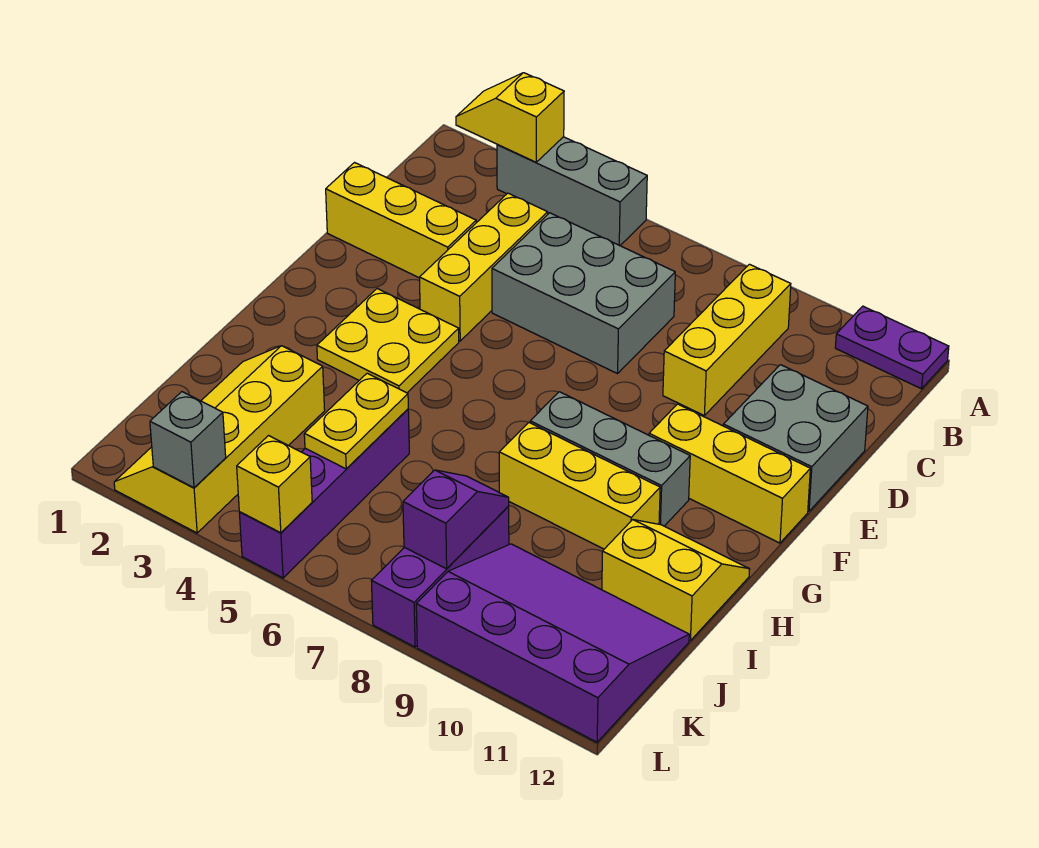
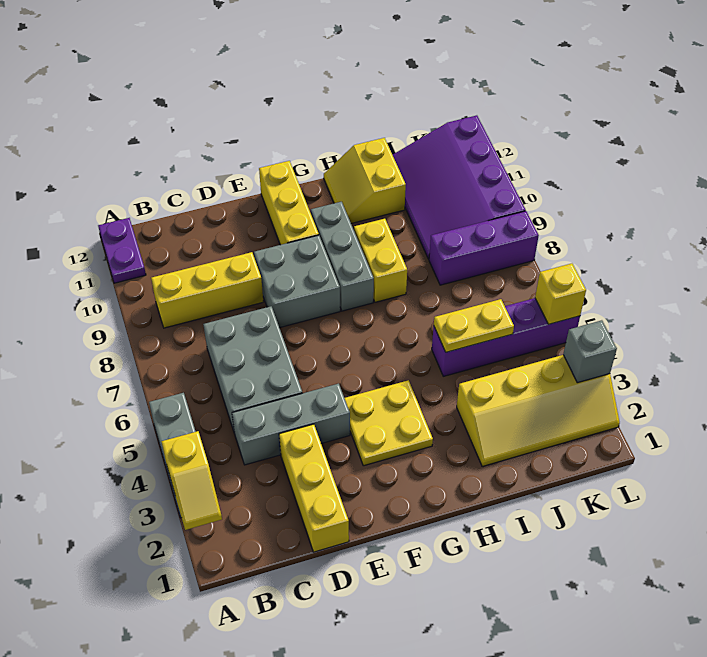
yellow brick C4:E4 level 1 -> grey brick C4:E4 level 1
grey brick D11:E12 level 1 -> grey brick E8:F9 level 1
yellow brick H8:H10 level 1 -> yellow brick H8:H9 level 1
purple slope J8:K8 level 2 top K -> none

